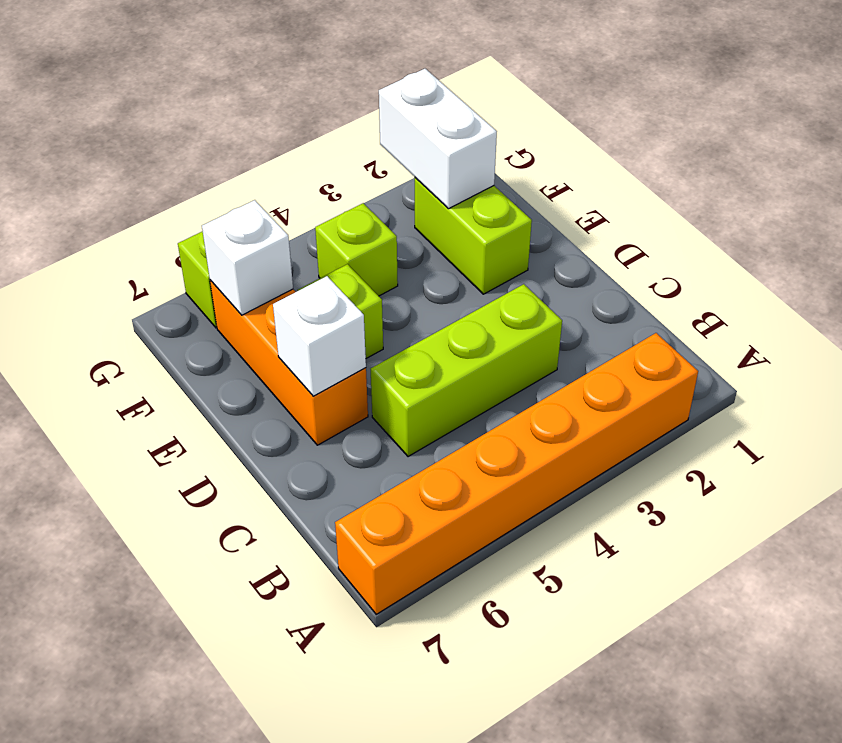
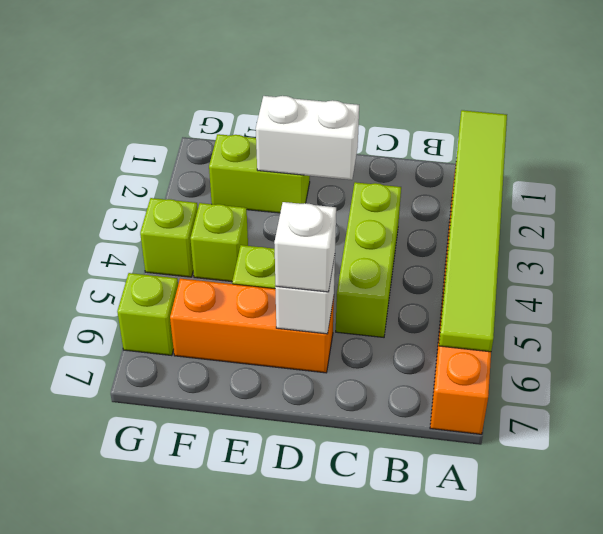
none -> lime tile A1:A6 level 2
white brick F2:G2 level 2 -> white brick D2:E2 level 2
white brick F6 level 2 -> white brick D6 level 3
none -> lime brick G4 level 1

